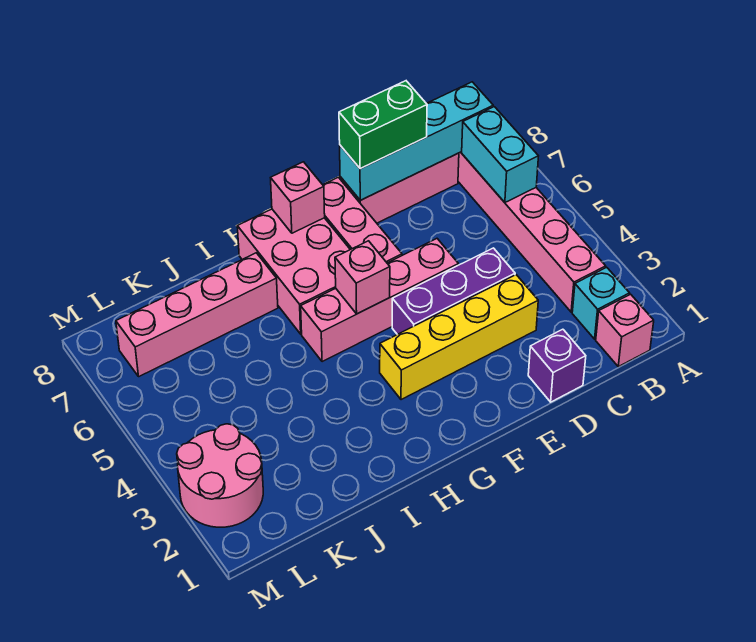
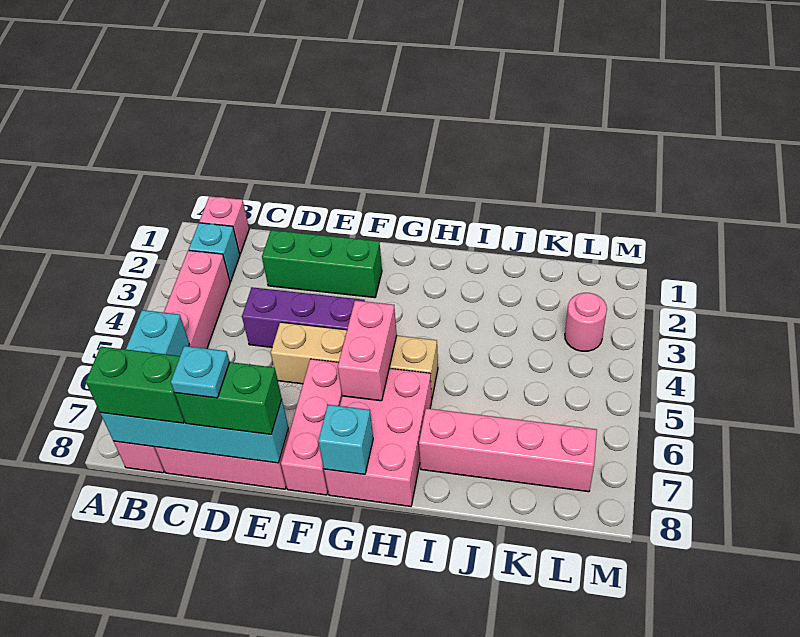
none -> green brick B8:C8 level 3
purple brick D1 level 1 -> none
none -> green brick D2:F2 level 1
yellow brick D3:G3 level 1 -> none
none -> cyan plate D8 level 4
pink brick E5:H5 level 1 -> tan brick E5:H5 level 1
pink brick G5 level 2 -> pink brick G5:G6 level 2
pink brick G8 level 2 -> cyan brick G8 level 2
pink round brick L2:M3 level 1 -> pink round brick L3 level 1

